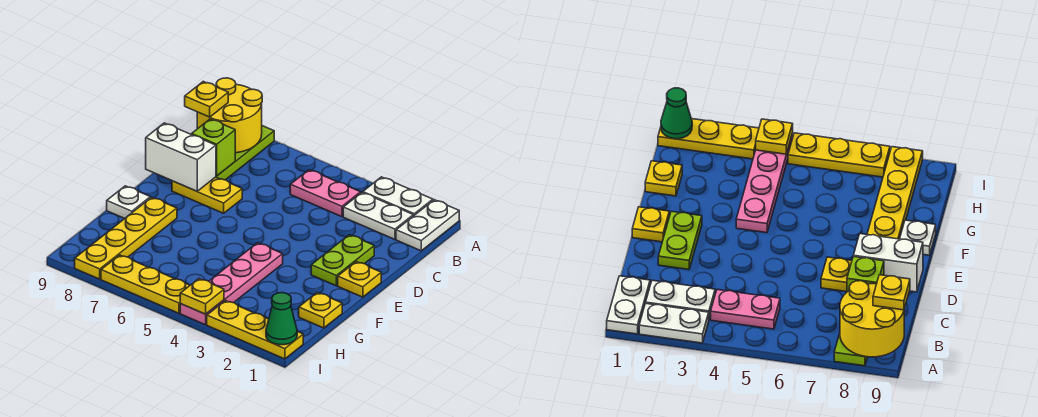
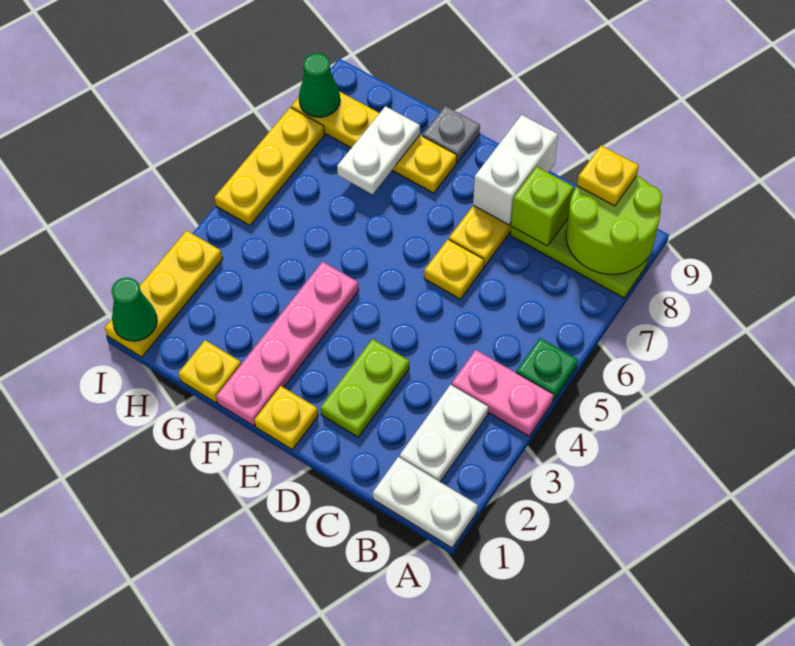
white plate A2:A3 level 1 -> white plate G7:G8 level 2
none -> green plate A5 level 1
yellow round brick A8:B9 level 2 -> lime round brick A8:B9 level 2
pink plate B4:B5 level 1 -> pink plate A4:B4 level 1
lime plate D2:E2 level 1 -> lime plate D2:D3 level 1
pink plate F4:I4 level 1 -> pink plate F1:F4 level 1
white plate F9 level 1 -> grey plate F9 level 1
yellow plate I4 level 2 -> yellow plate D6 level 1
none -> green cone I8 level 2

